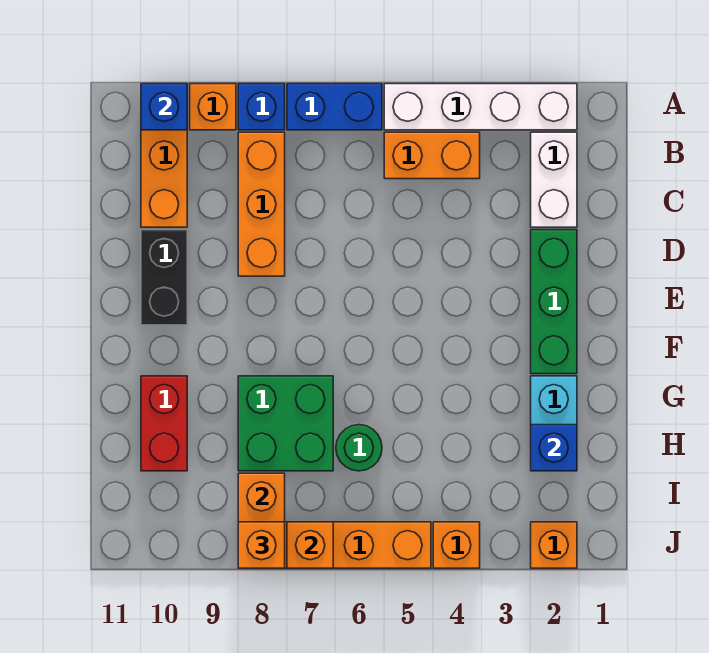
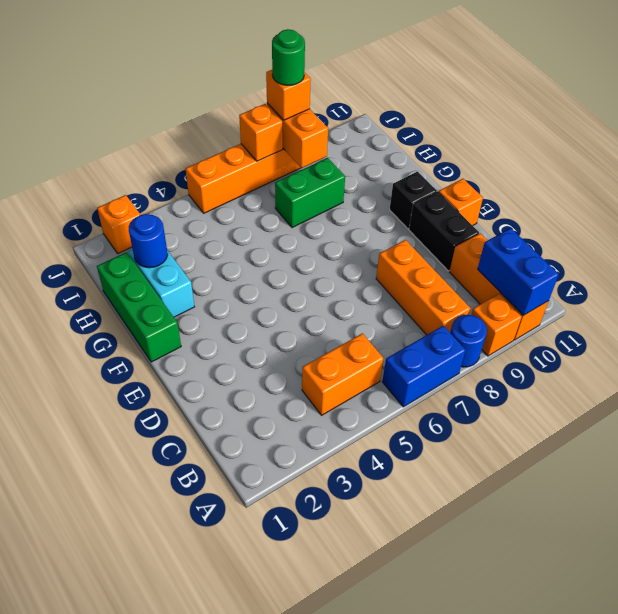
white brick A2:A5 level 1 -> none
blue brick A8 level 1 -> blue round brick A8 level 1
blue brick A10 level 2 -> blue brick A10:B10 level 2
white brick B2:C2 level 1 -> none
green brick D2:F2 level 1 -> green brick F1:H1 level 1
none -> black brick F10 level 1
green brick G7:H8 level 1 -> green brick H7:H8 level 1
red brick G10:H10 level 1 -> none
blue brick H2 level 2 -> blue round brick H2 level 2
green round brick H6 level 1 -> green round brick J8 level 4
orange brick J4 level 1 -> orange brick E11 level 1

